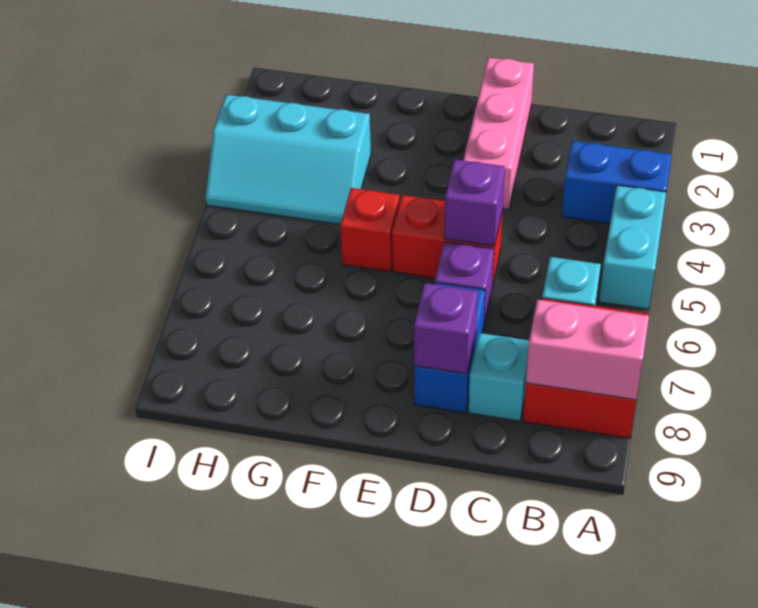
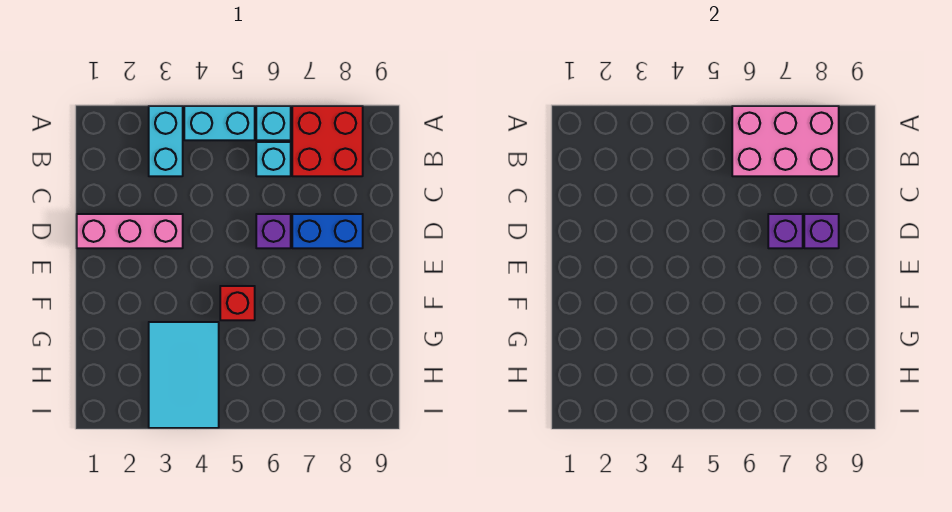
blue brick A3:B3 level 1 -> cyan brick A3:B3 level 1
pink brick A8:B8 level 2 -> pink brick A6:B8 level 2
cyan brick C8 level 1 -> cyan brick A6 level 1
red brick D5:E5 level 1 -> none
purple brick D5 level 2 -> purple brick D7 level 2
cyan slope G3:I4 level 1 top 3 -> cyan tile G3:I4 level 1

